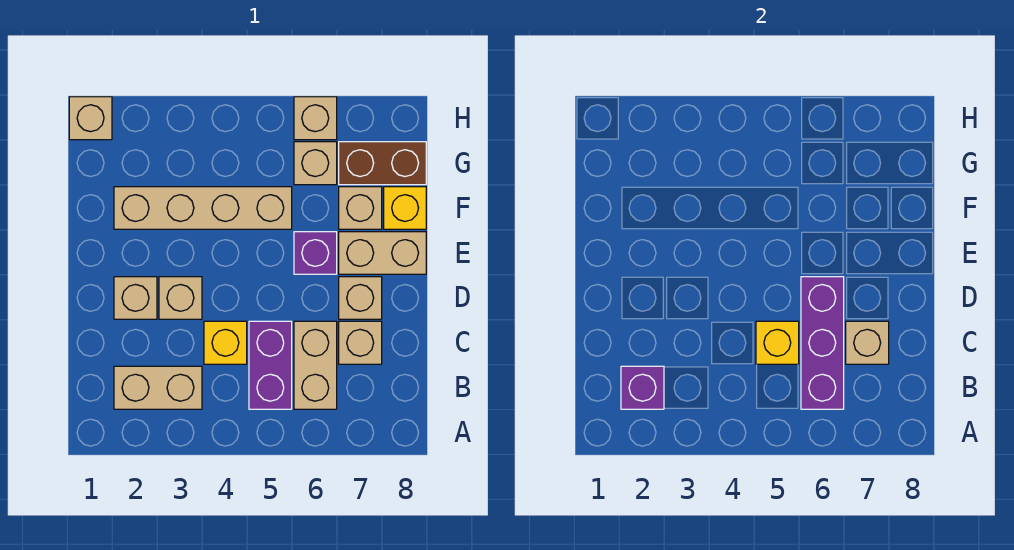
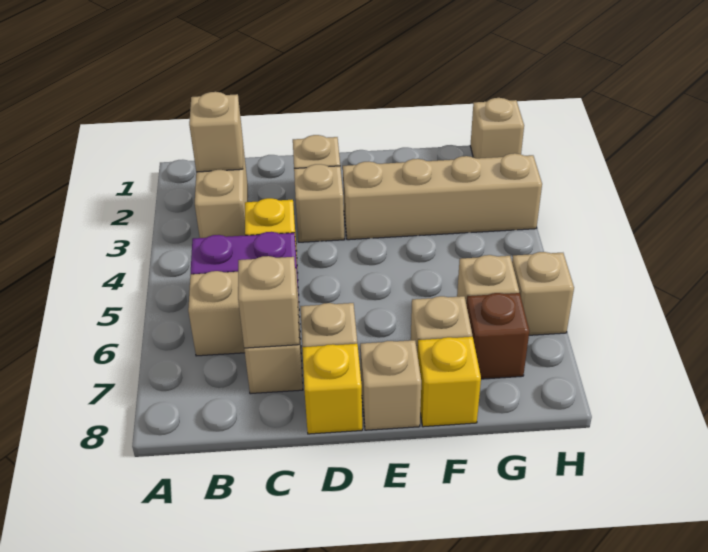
purple brick B2 level 2 -> tan brick B2 level 2
purple brick B6:D6 level 2 -> none
yellow brick C5 level 2 -> yellow brick D8 level 1
purple brick E6 level 1 -> none
tan brick E7:E8 level 1 -> tan brick E8 level 1
tan brick F2:F5 level 1 -> tan brick E3:H3 level 1
brown brick G7:G8 level 1 -> brown brick G7 level 1

